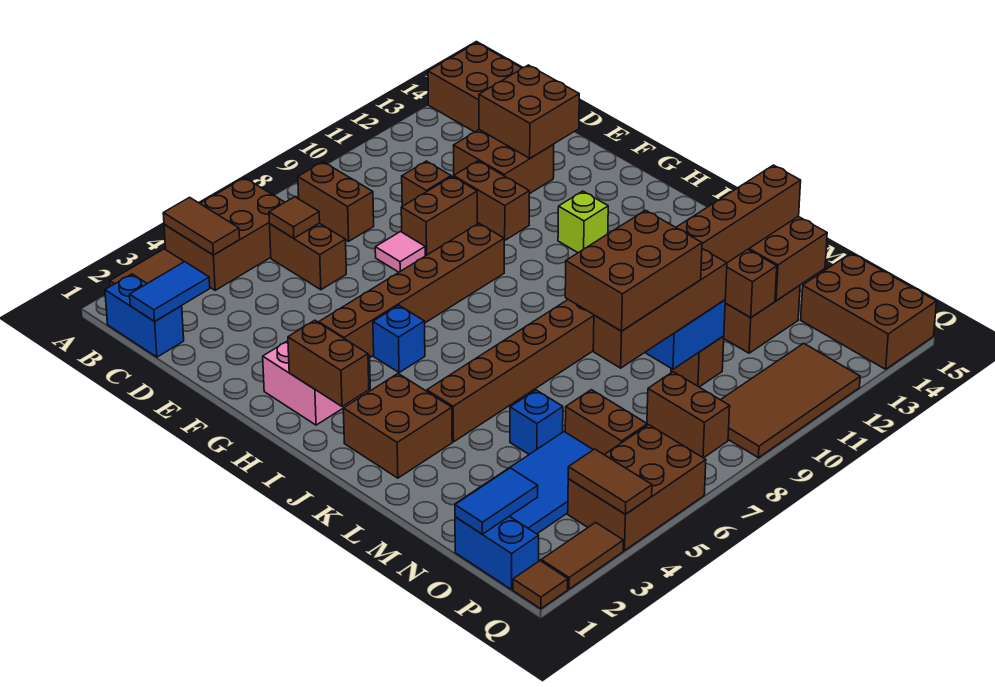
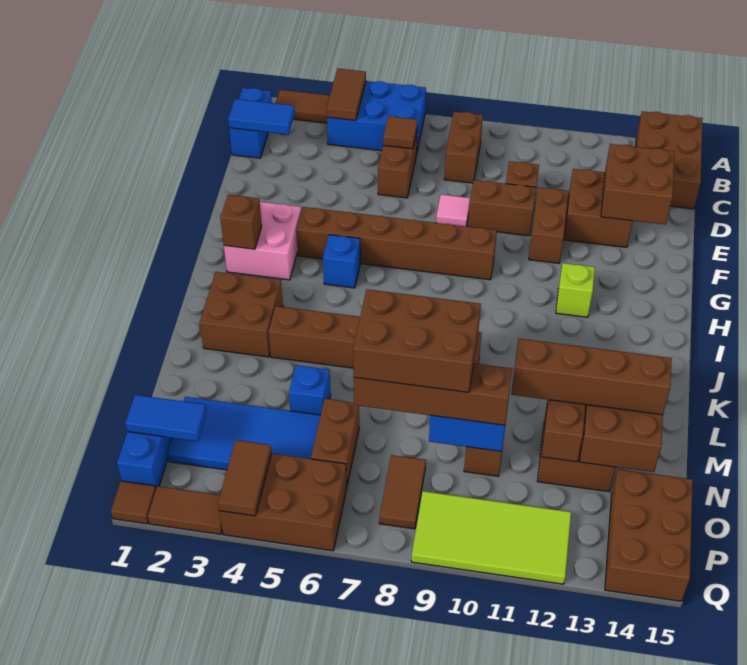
brown brick A4:B6 level 1 -> blue brick A4:B6 level 1
brown brick H2:I2 level 2 -> brown brick H2 level 2
brown brick O8:P8 level 1 -> brown tile O8:P8 level 1
brown tile P9:Q12 level 1 -> lime tile P9:Q12 level 1

